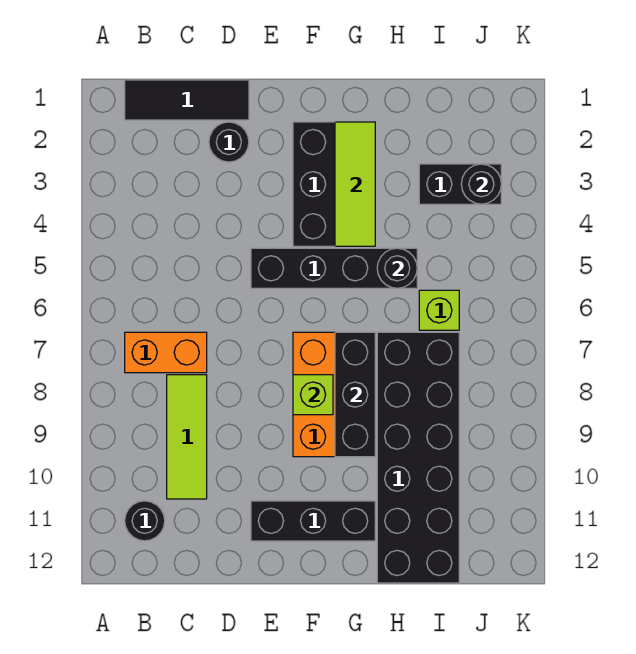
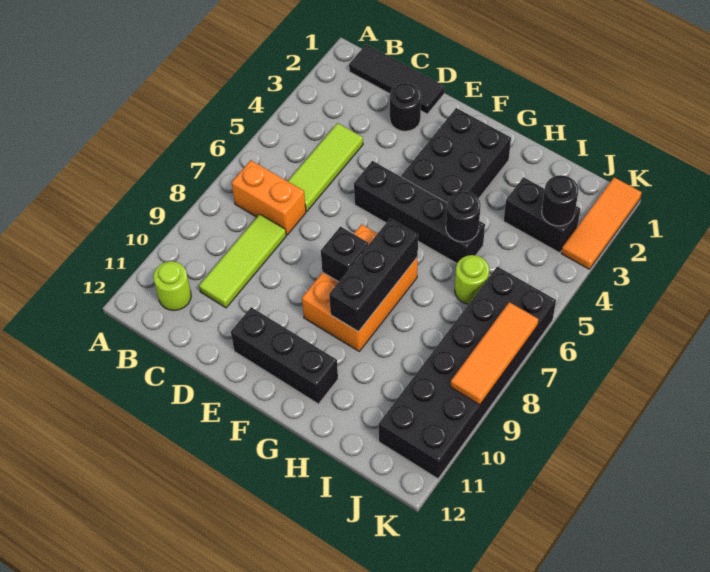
black round brick B11 level 1 -> lime round brick B11 level 1
lime brick F8 level 2 -> black brick F8 level 2
lime tile G2:G4 level 2 -> lime tile C4:C6 level 1
black brick H7:I12 level 1 -> black brick J6:K11 level 1
lime brick I6 level 1 -> lime round brick I6 level 1
none -> orange tile K1:K3 level 1
none -> orange tile K7:K9 level 2

